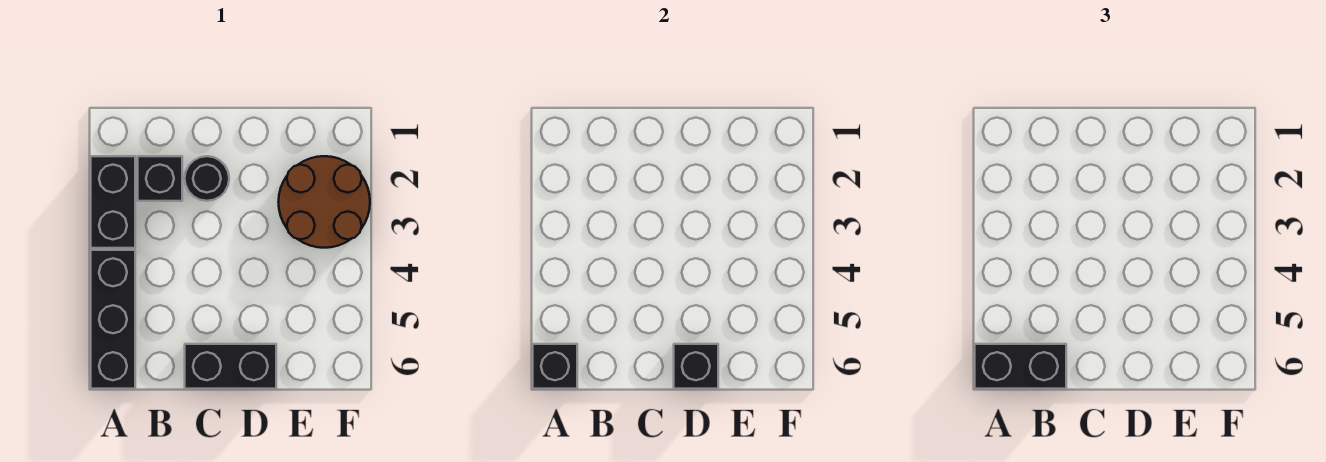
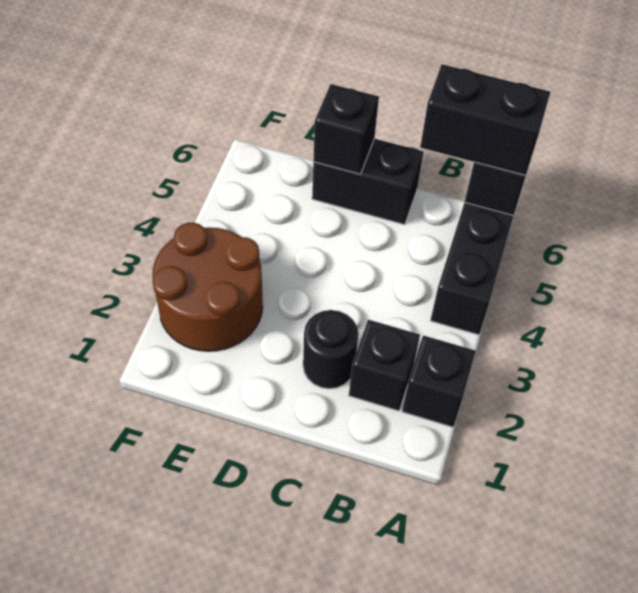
black brick A2:A3 level 1 -> black brick A2 level 1

